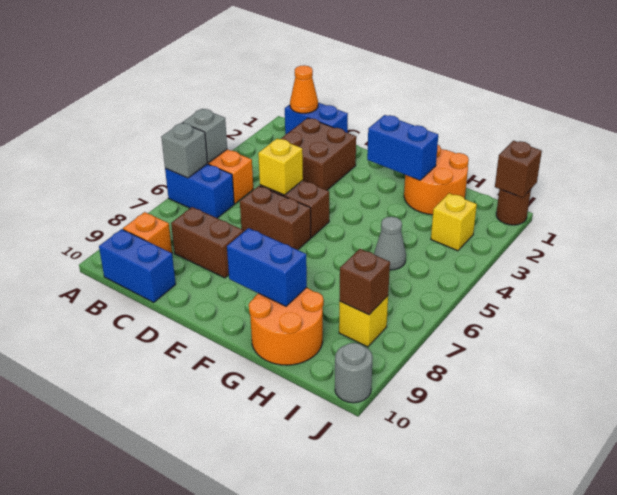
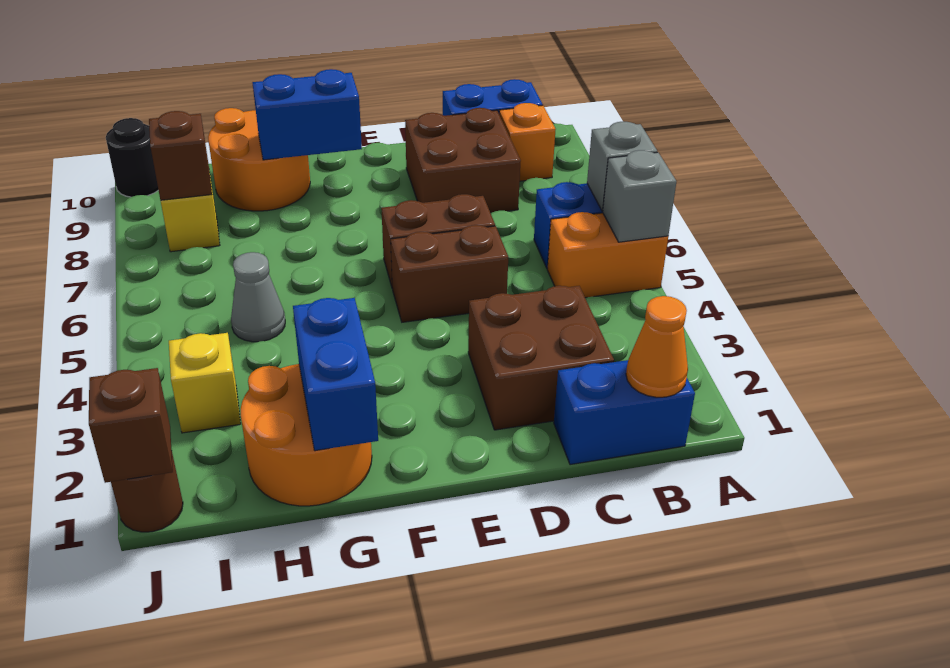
brown brick C8:D8 level 1 -> brown brick C8:D9 level 1
yellow brick D5 level 2 -> none
blue brick F2:G2 level 2 -> blue brick G1:G2 level 2
grey round brick J10 level 1 -> black round brick J10 level 1

